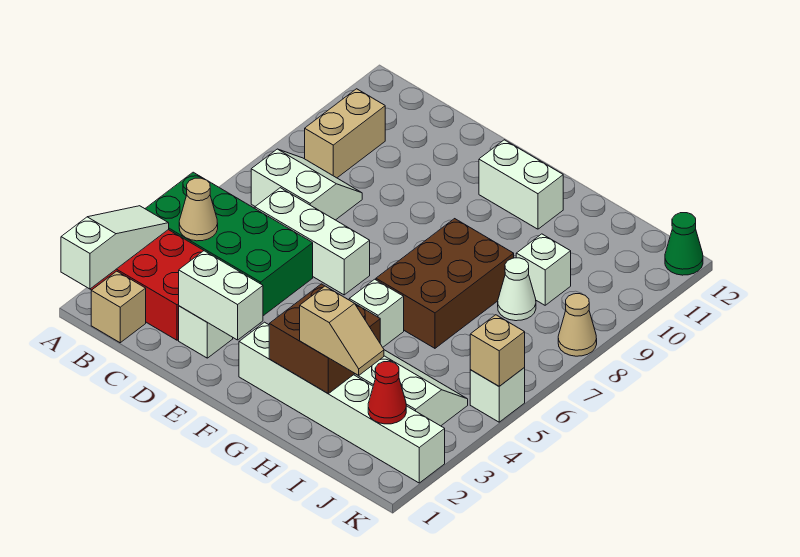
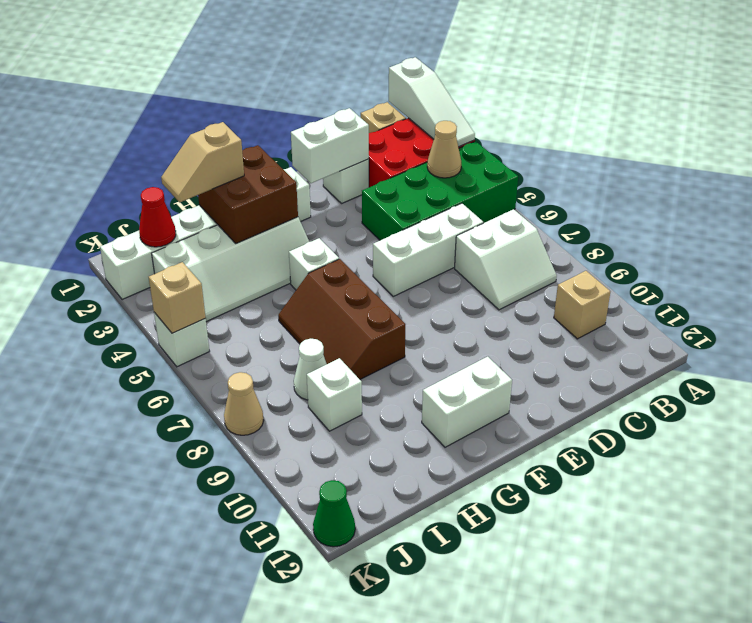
tan brick B9:B10 level 1 -> tan brick B10 level 1
brown brick G6:H8 level 1 -> brown slope G6:H8 level 1 top G

